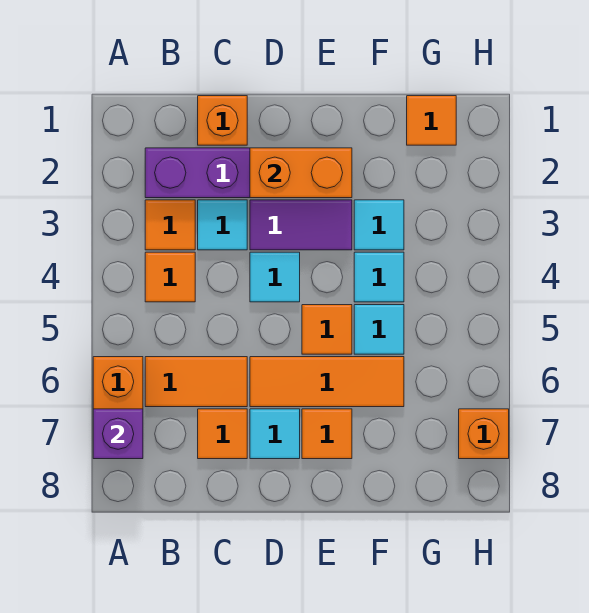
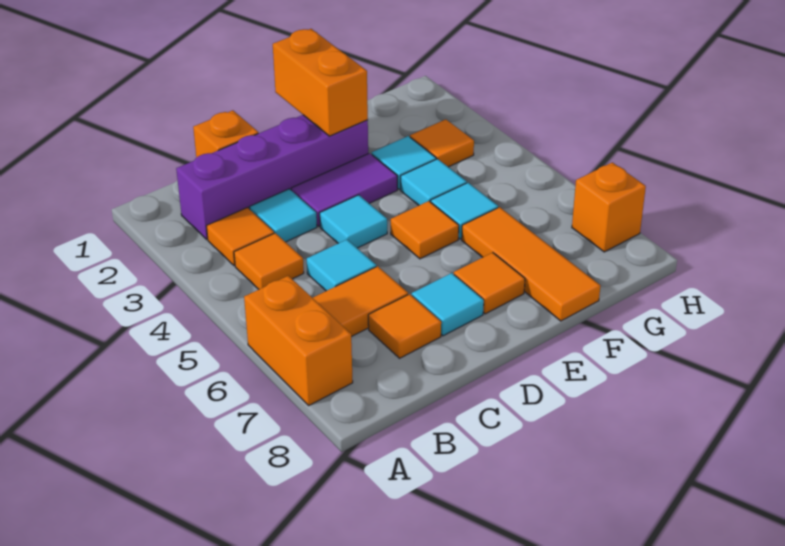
purple brick A7 level 2 -> none
none -> cyan tile C5 level 1
orange brick D2:E2 level 2 -> orange brick E1:E2 level 2
orange tile D6:F6 level 1 -> orange tile F6:F8 level 1
orange tile G1 level 1 -> orange tile G3 level 1

